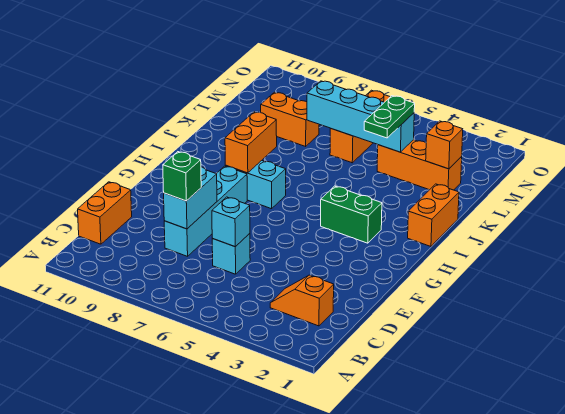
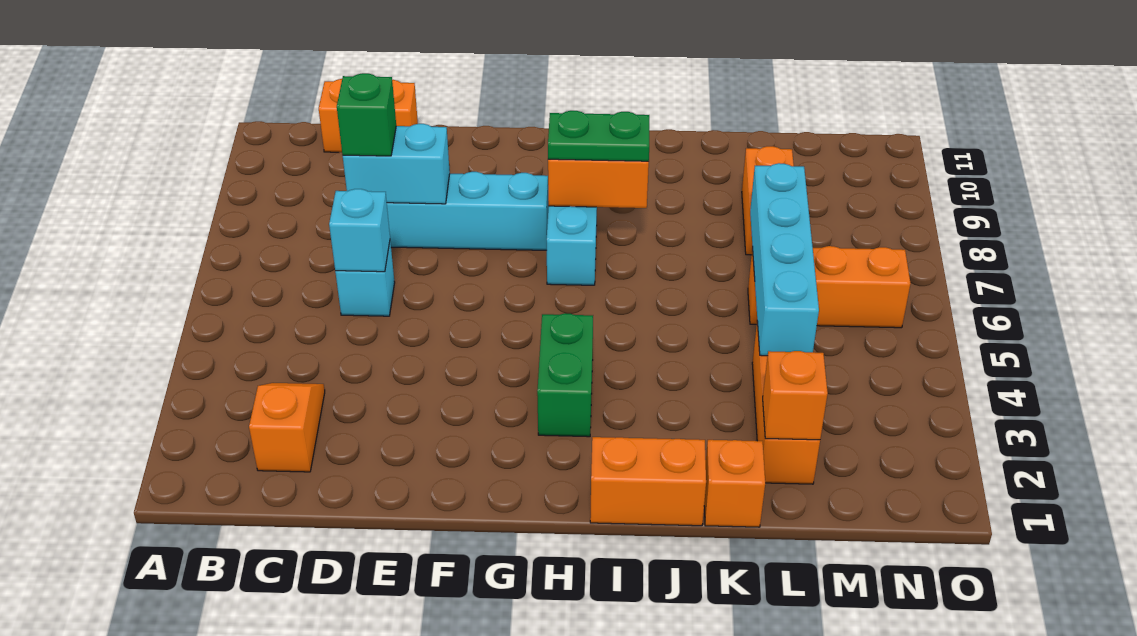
none -> orange brick K1 level 1
green plate K4:L4 level 3 -> green plate H8:I8 level 3

